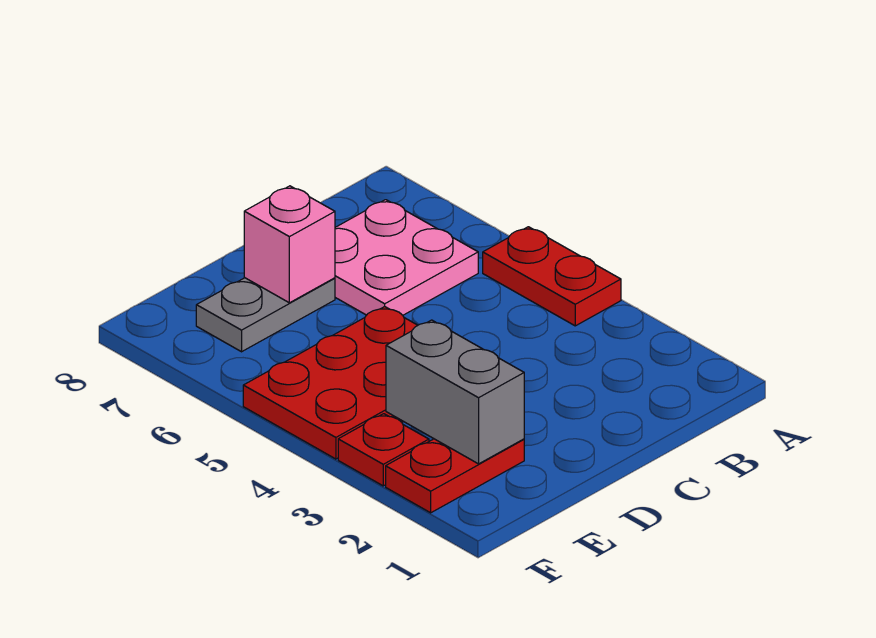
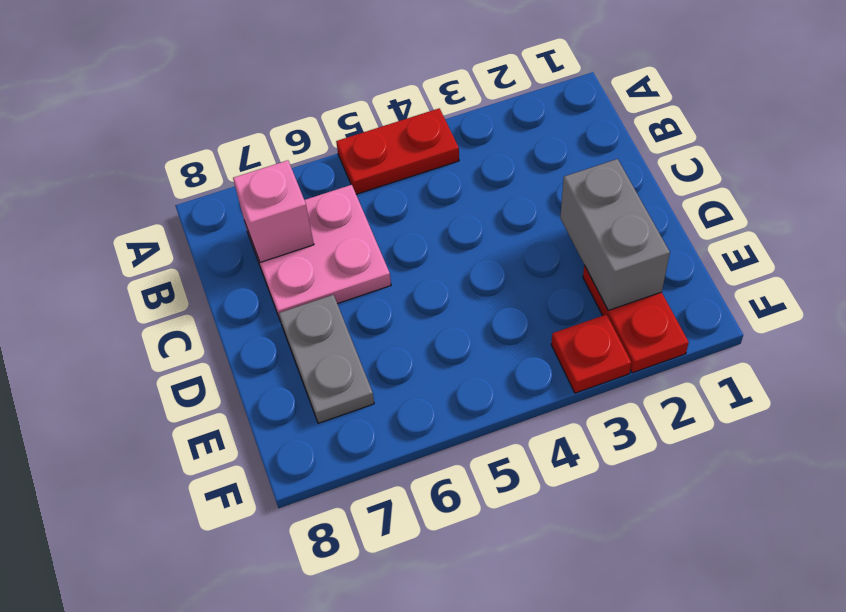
red plate D4:F5 level 1 -> none
pink brick D7 level 2 -> pink brick B7 level 2
grey brick E2:E3 level 2 -> grey brick D2:E2 level 2

